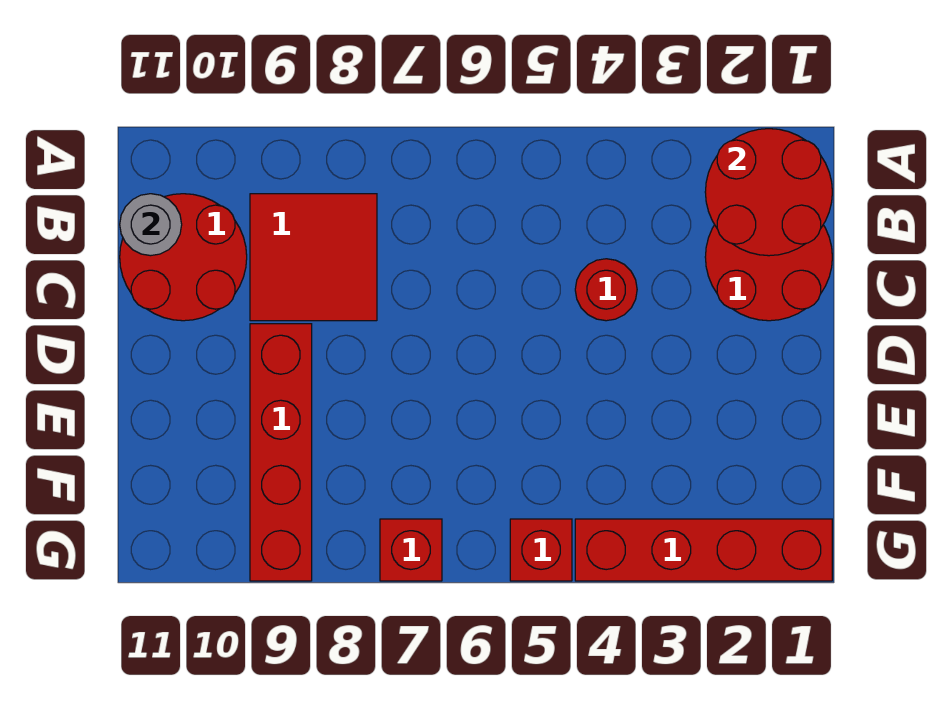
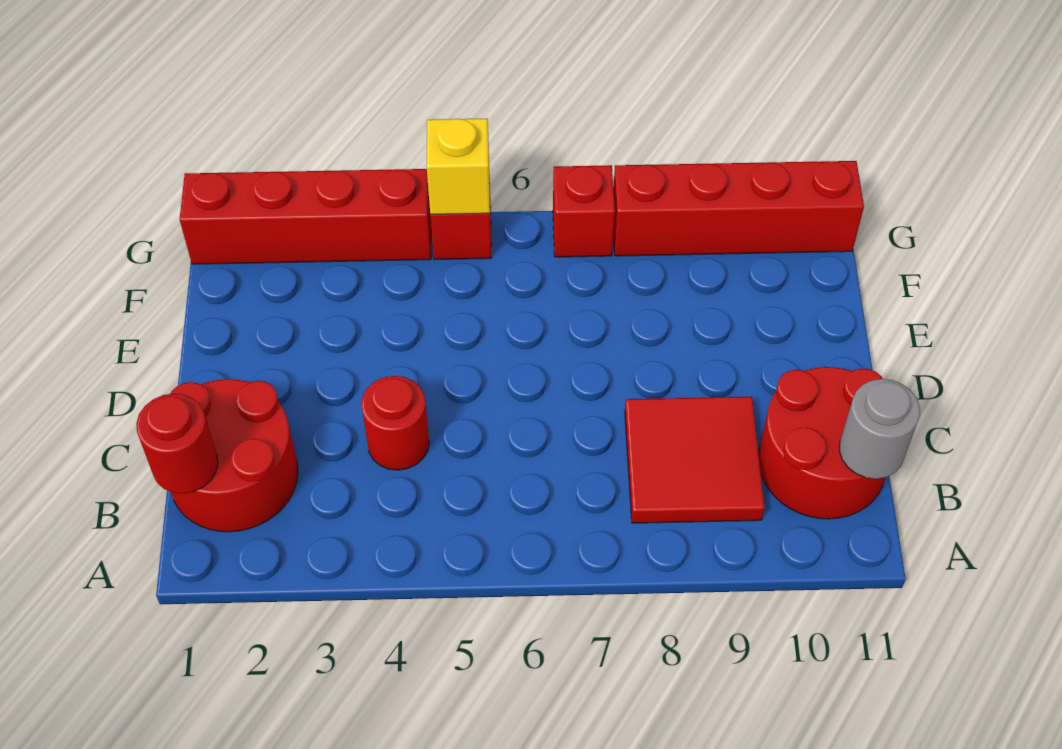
red round brick A1:B2 level 2 -> red round brick B1 level 2
red brick D9:G9 level 1 -> red brick G8:G11 level 1
none -> yellow brick G5 level 2

